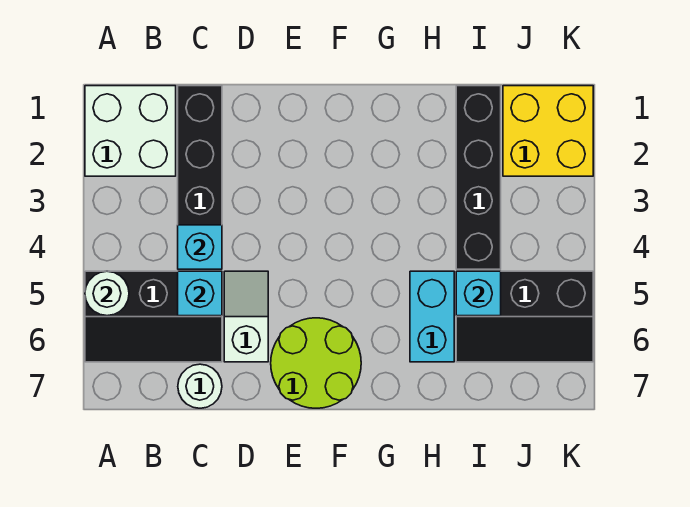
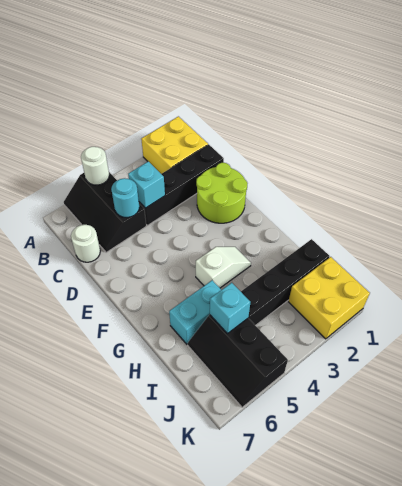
white brick A1:B2 level 1 -> yellow brick A1:B2 level 1
cyan brick C5 level 2 -> cyan round brick C5 level 2
white slope D5:D6 level 1 top 6 -> white slope G3:G4 level 1 top 4
lime round brick E6:F7 level 1 -> lime round brick D1:E2 level 1

